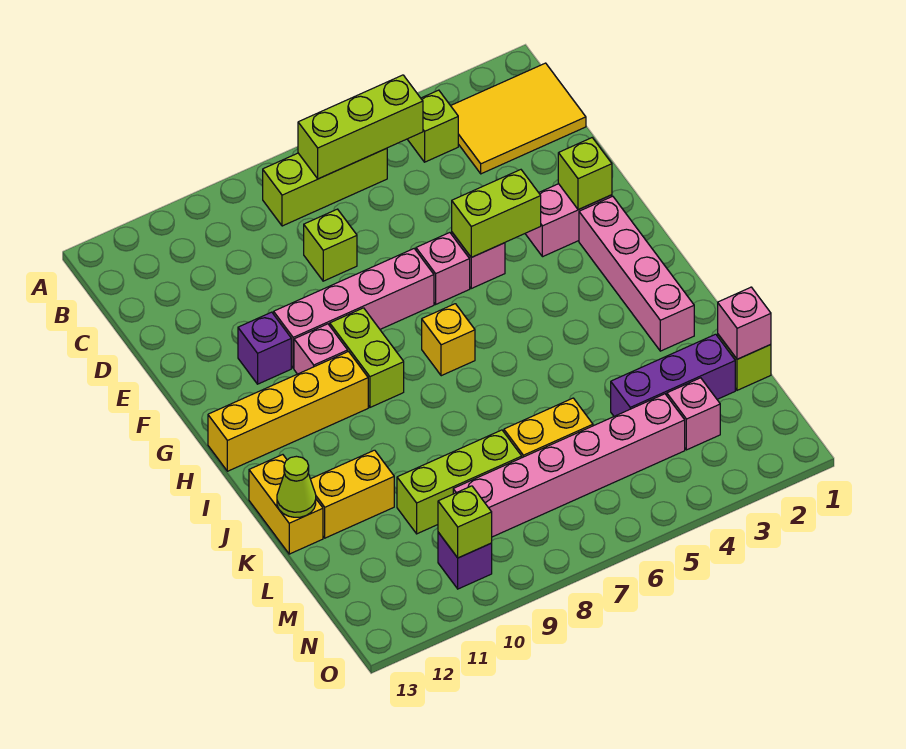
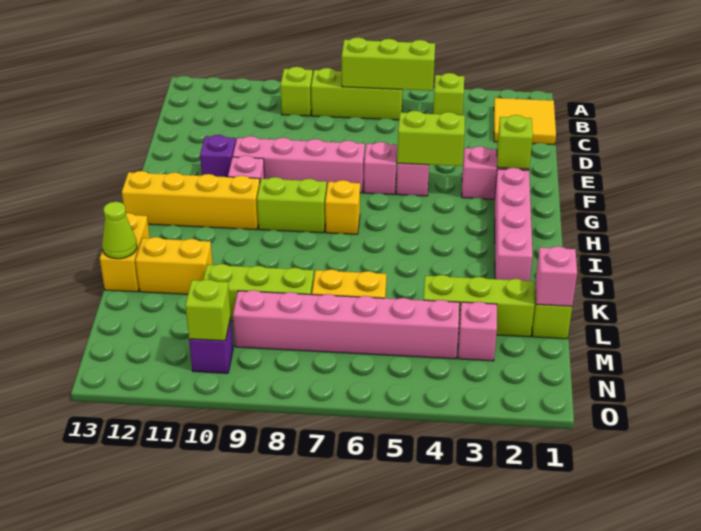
yellow tile B1:C3 level 1 -> yellow tile B1:C2 level 1
lime brick D8 level 1 -> lime brick B9 level 1
lime brick G9:H9 level 1 -> lime brick H8:H9 level 1
purple brick L2:L4 level 1 -> lime brick L2:L4 level 1

